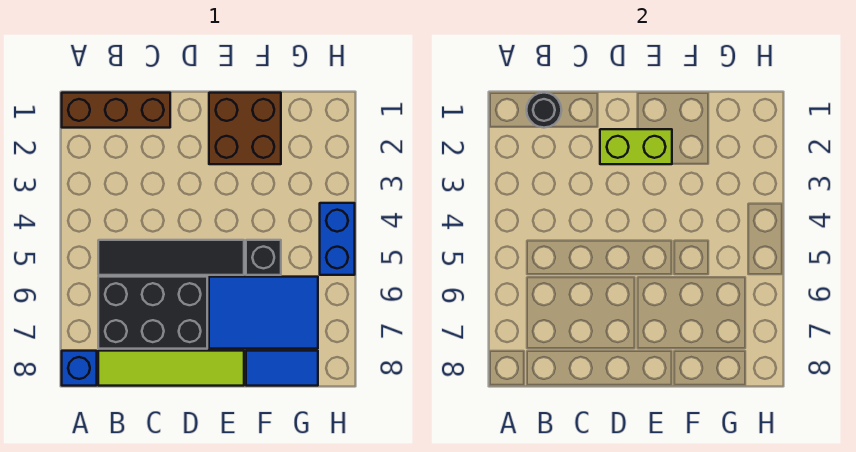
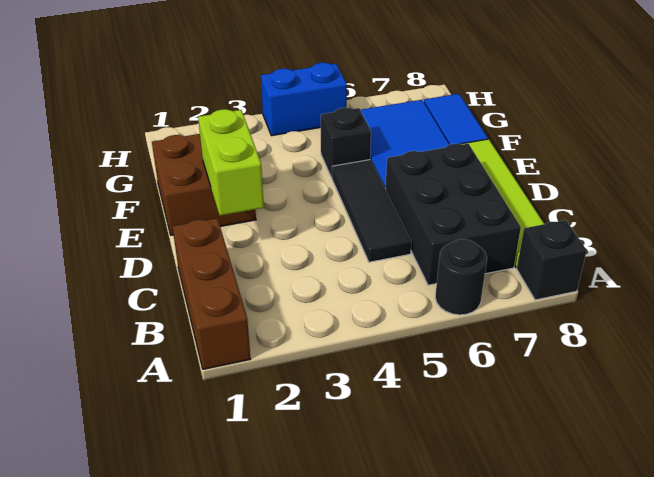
blue brick A8 level 1 -> black brick A8 level 1
black round brick B1 level 2 -> black round brick A6 level 1
black tile B5:E5 level 1 -> black tile C5:E5 level 1

